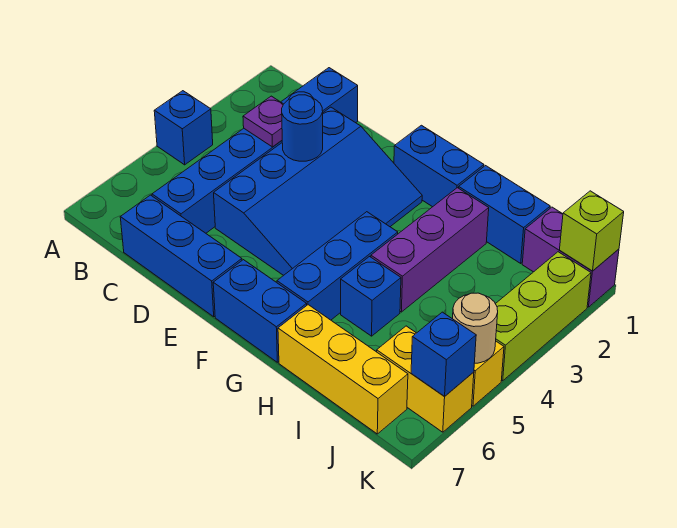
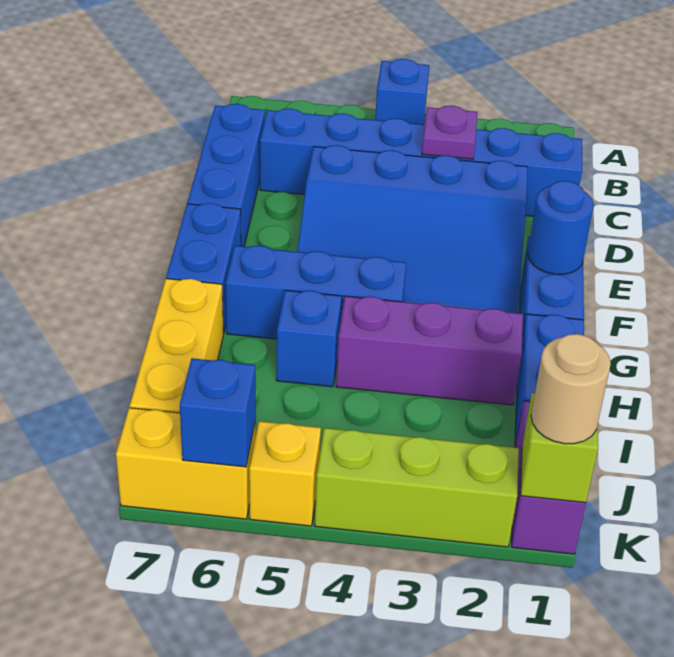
blue round brick D3 level 2 -> blue round brick F1 level 2
yellow brick J6:K6 level 1 -> yellow brick K6:K7 level 1
tan round brick K5 level 2 -> tan round brick K1 level 3

